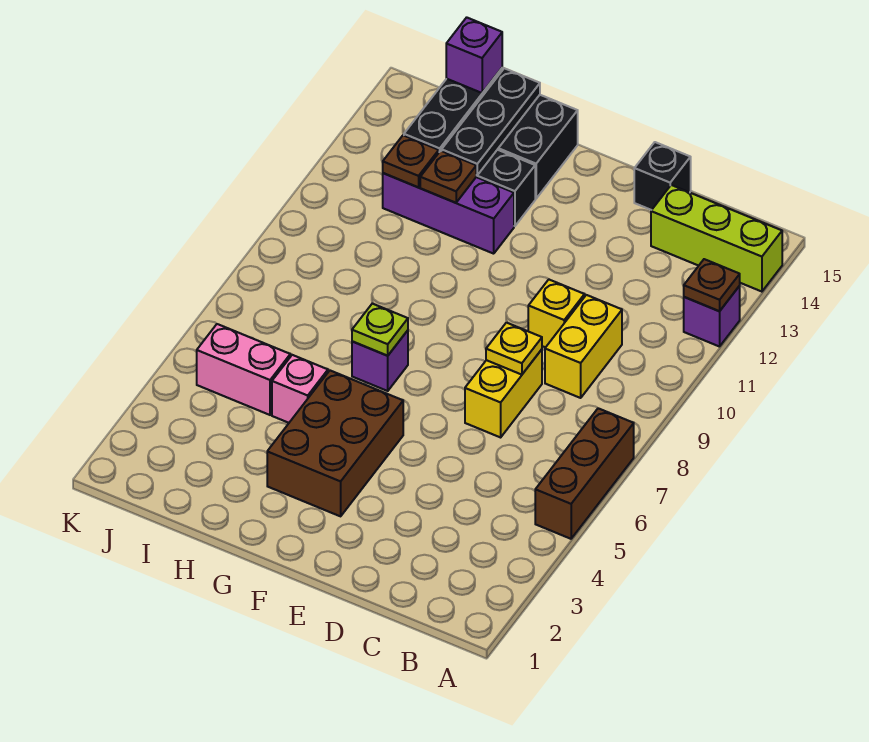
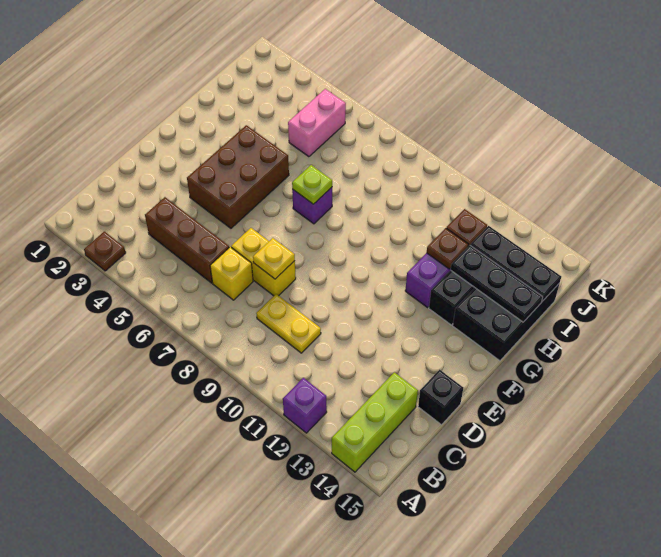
brown brick A5:A7 level 1 -> brown brick C4:C6 level 1
brown plate A12 level 2 -> brown plate A3 level 1
yellow brick C9:C10 level 1 -> yellow plate C9:C10 level 1
yellow brick D10 level 1 -> yellow brick C7 level 1
brown brick F3:G5 level 1 -> brown brick E4:G5 level 1
pink brick H5 level 1 -> none
purple brick I15 level 3 -> none

